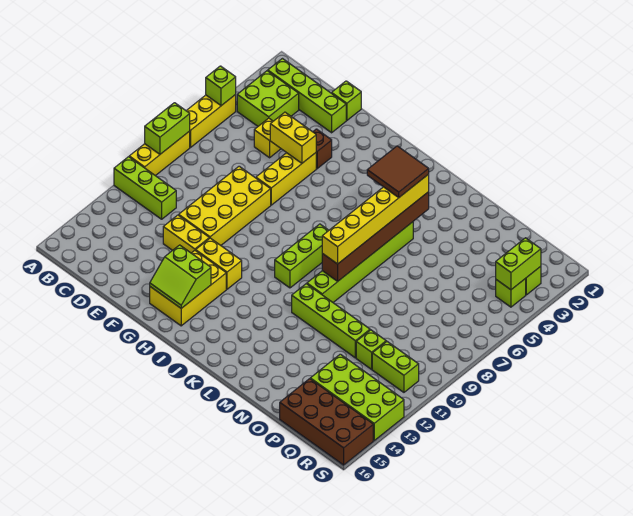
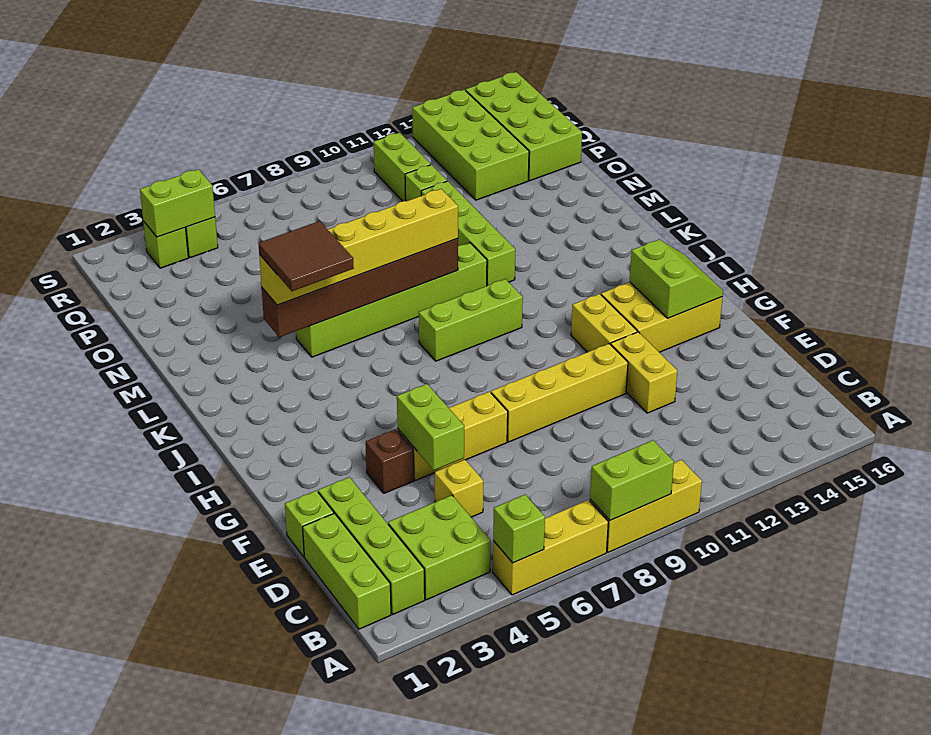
lime brick A11:C11 level 1 -> lime brick B1:D1 level 1
yellow brick E5:F5 level 2 -> lime brick E5:F5 level 2
yellow brick E8:F11 level 1 -> yellow brick F8:F11 level 1
brown brick P15:S16 level 1 -> lime brick P15:S16 level 1

